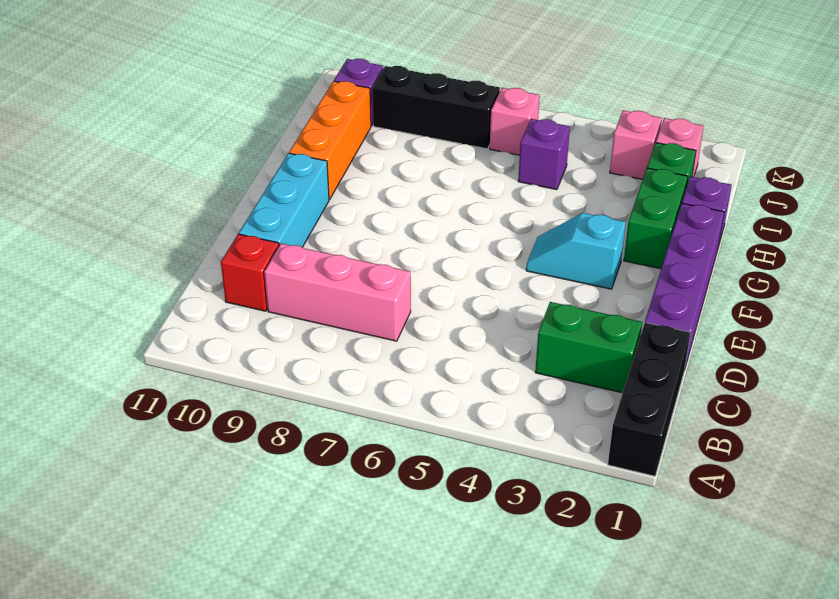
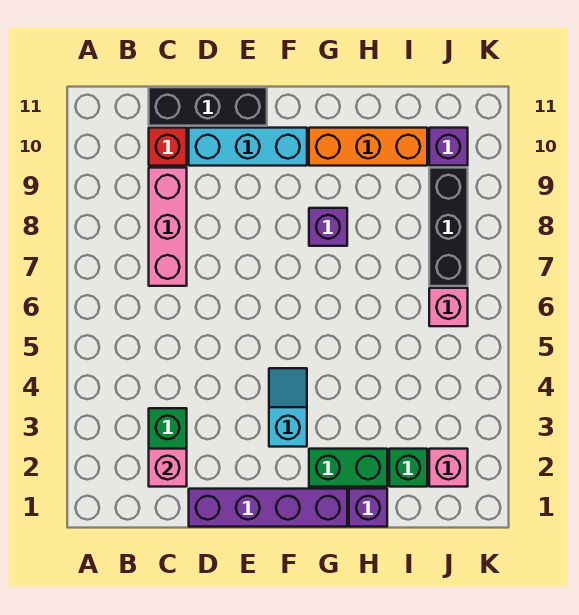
black brick A1:C1 level 1 -> black brick C11:E11 level 1
purple brick I5 level 1 -> purple brick G8 level 1
pink brick J3 level 1 -> pink brick C2 level 2

